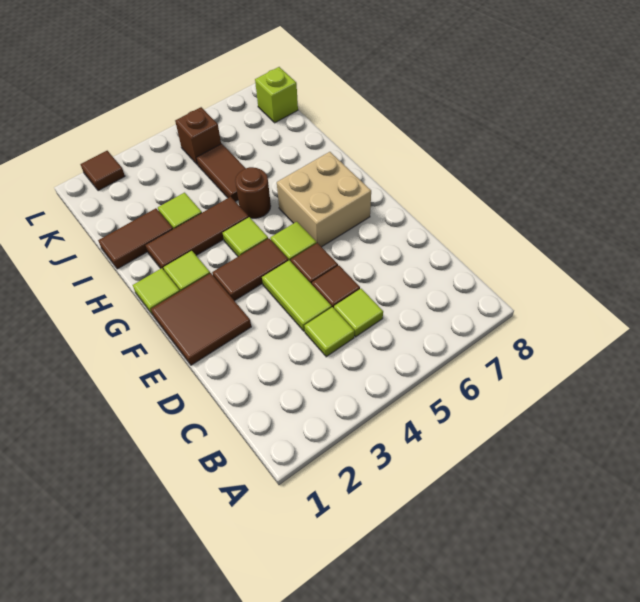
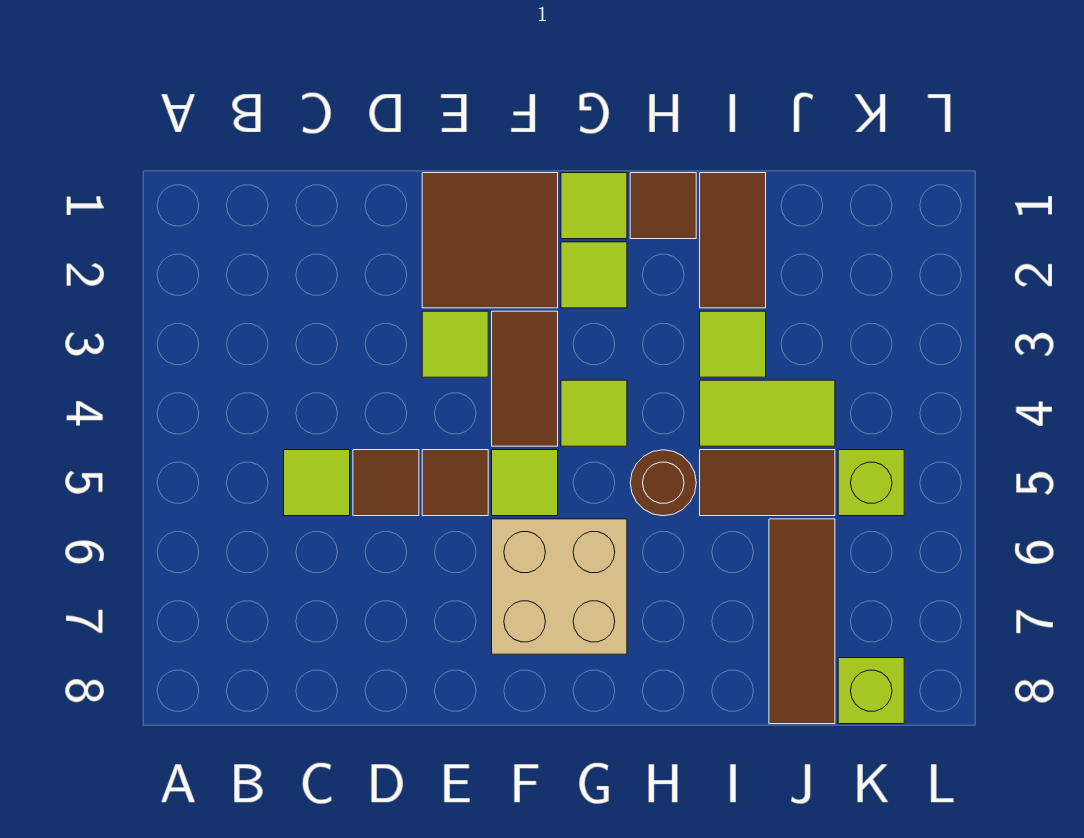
lime tile C4 level 1 -> lime tile E3 level 1
lime tile D4:E4 level 1 -> lime tile I4:J4 level 1
brown tile H2:H4 level 1 -> brown tile J6:J8 level 1
brown brick K5 level 1 -> lime brick K5 level 1
brown tile L2 level 1 -> brown tile H1 level 1

